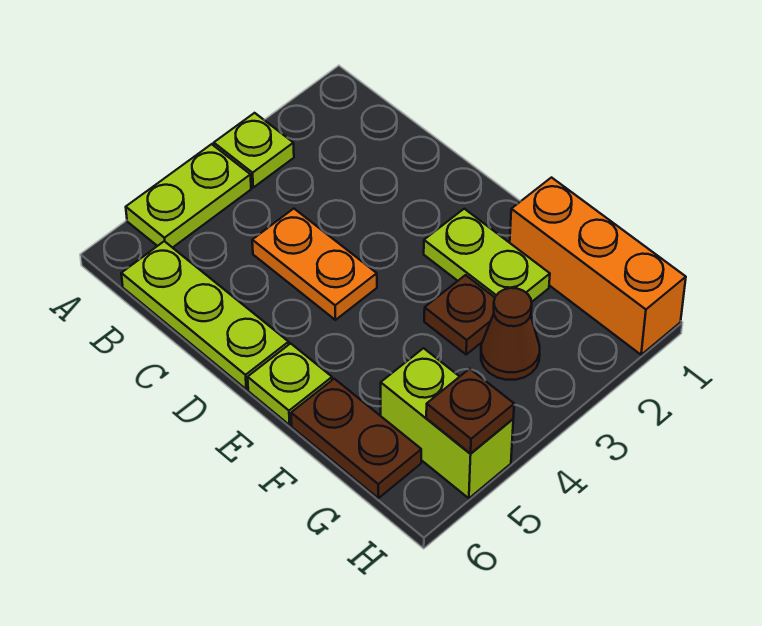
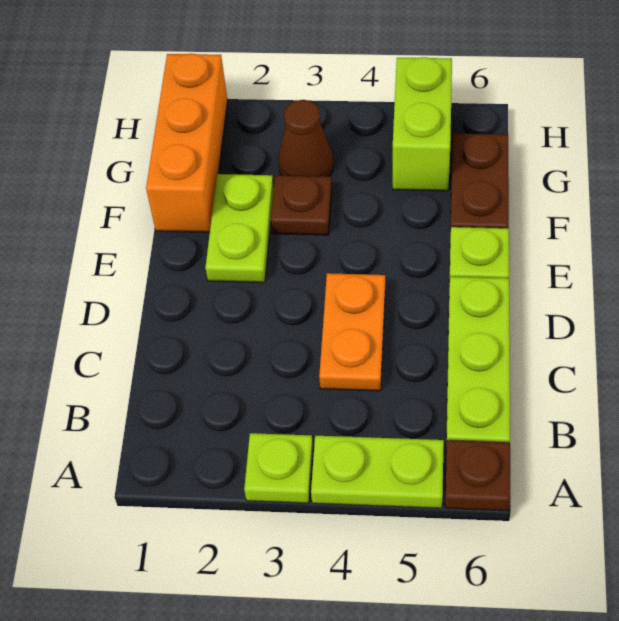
brown plate H5 level 2 -> brown plate A6 level 1

